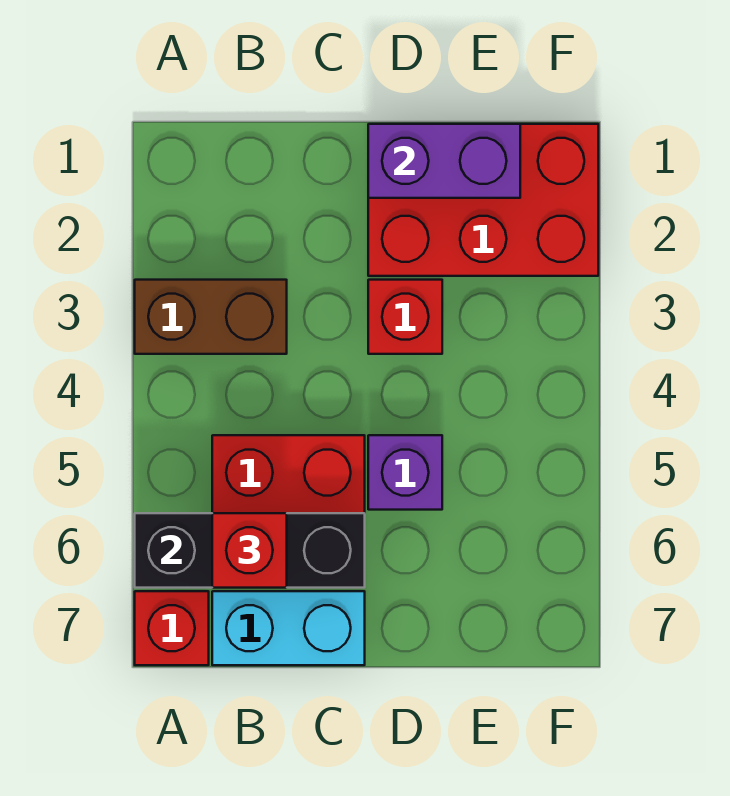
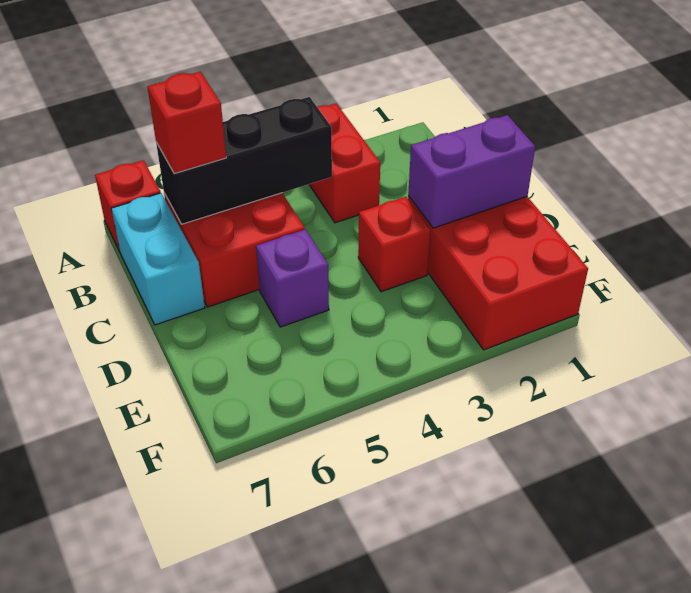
brown brick A3:B3 level 1 -> red brick A3:B3 level 1
black brick A6:C6 level 2 -> black brick B4:B6 level 2
purple brick D1:E1 level 2 -> purple brick D1:D2 level 2

